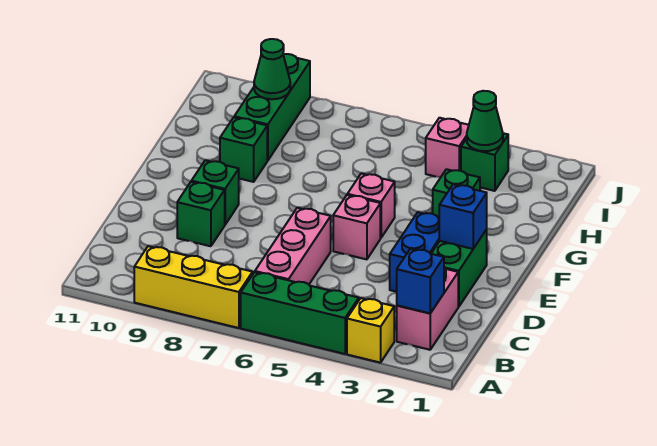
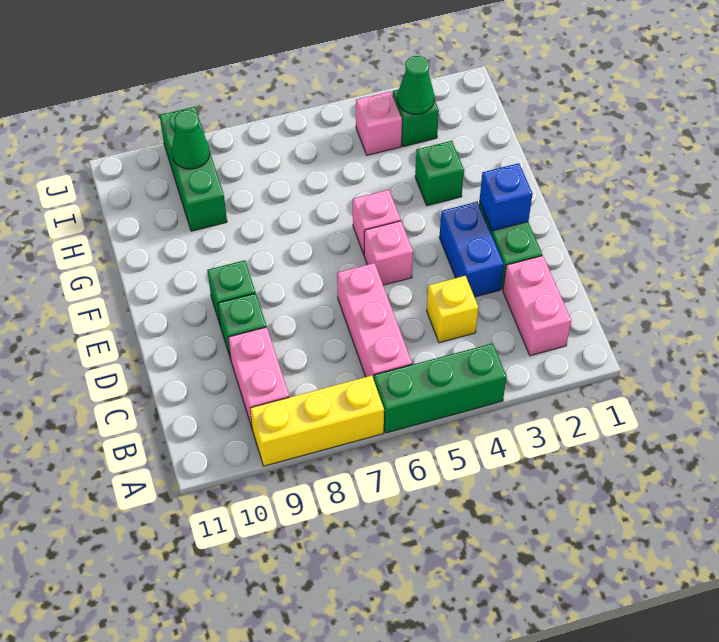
yellow brick A3 level 1 -> yellow brick C4 level 1
blue brick B2 level 2 -> none
none -> pink brick B9:C9 level 1
green brick G9 level 1 -> none

